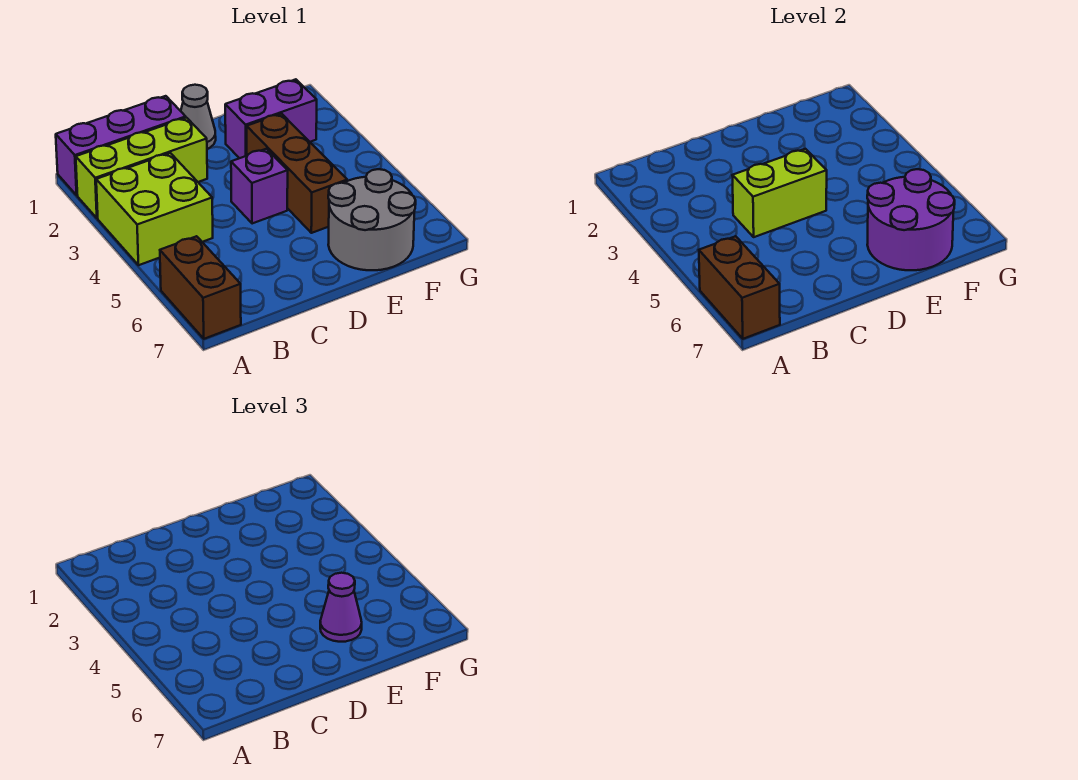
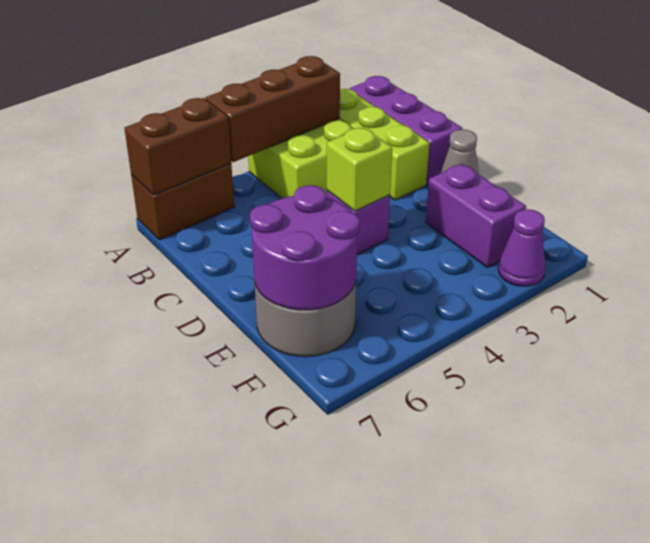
lime brick C4:D4 level 2 -> lime brick D4 level 2
brown brick E3:E5 level 1 -> brown brick A3:A5 level 2
purple cone E6 level 3 -> purple cone G2 level 1

